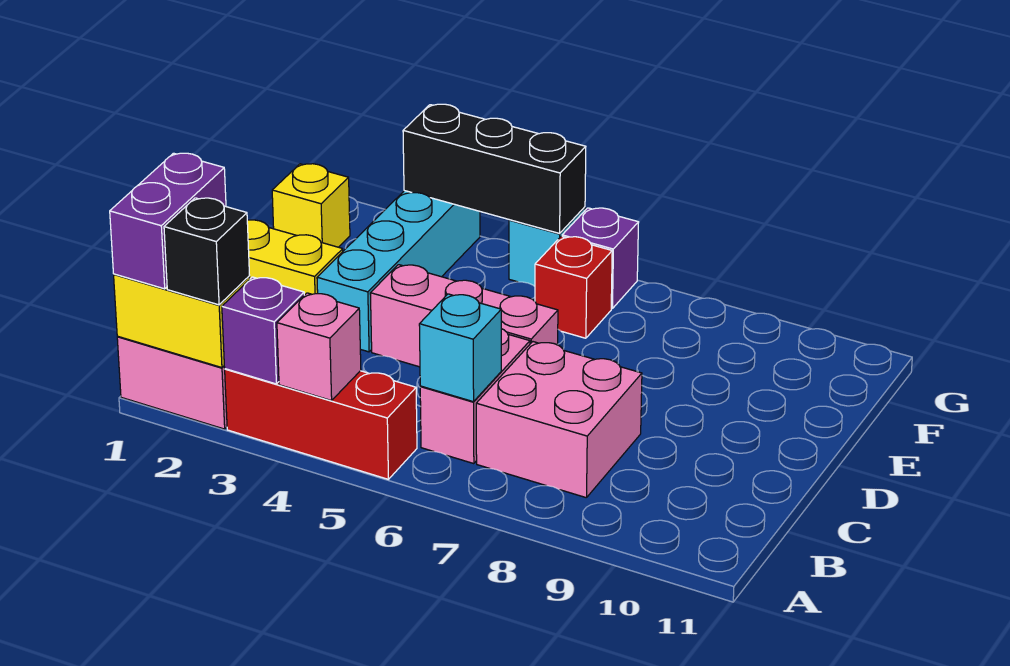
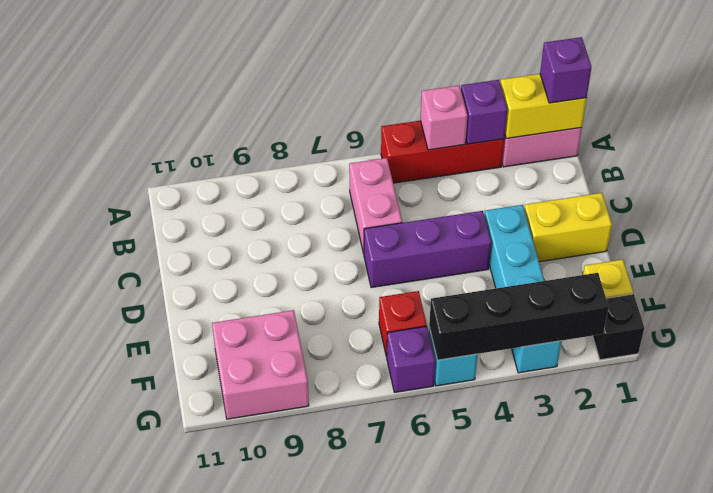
purple brick A1:B1 level 3 -> purple brick A1 level 3
black brick A2 level 3 -> black brick G1 level 1
cyan brick B6 level 2 -> none
pink brick B7:C8 level 1 -> pink brick F9:G10 level 1
pink brick D4:D6 level 1 -> purple brick D4:D6 level 1
black brick G3:G5 level 2 -> black brick G2:G5 level 2

